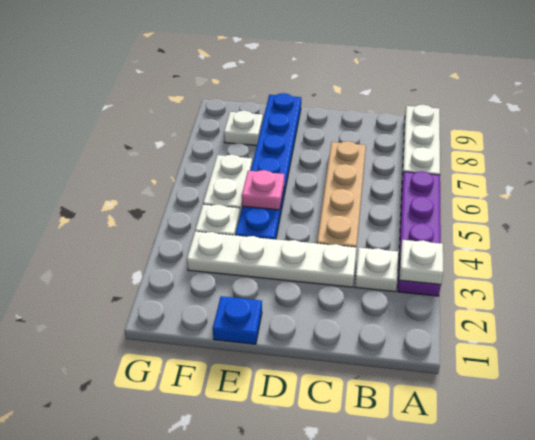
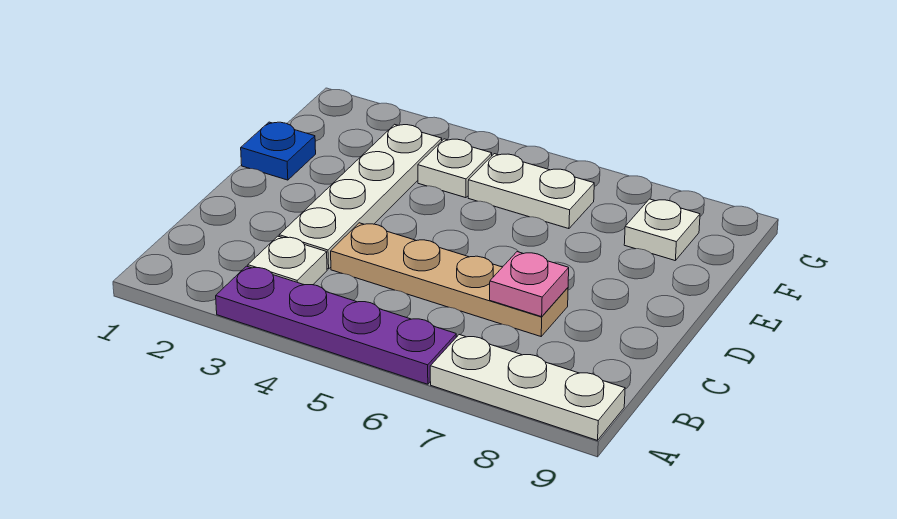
white plate A3 level 2 -> none
blue plate E4:E9 level 1 -> none
pink plate E5 level 2 -> pink plate C7 level 2

